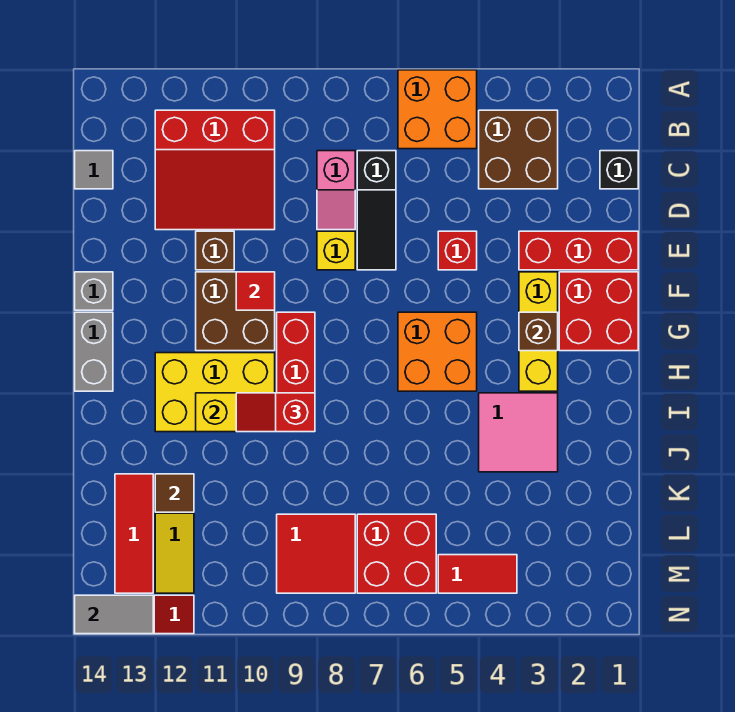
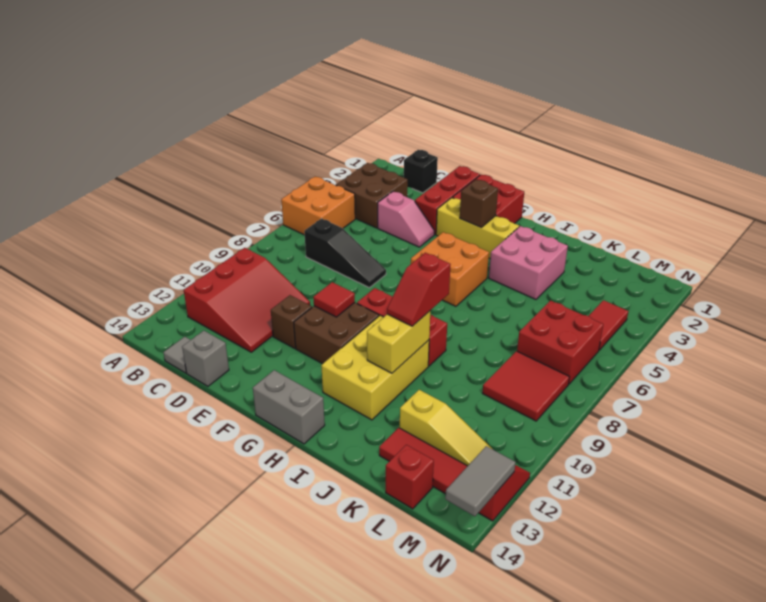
pink slope C8:D8 level 1 top C -> pink slope D4:E4 level 1 top D
red brick E5 level 1 -> red brick L14 level 1
yellow brick E8 level 1 -> none
grey brick F14 level 1 -> grey brick D14 level 1
pink tile I3:J4 level 1 -> pink brick I3:J4 level 1
brown tile K12 level 2 -> none

